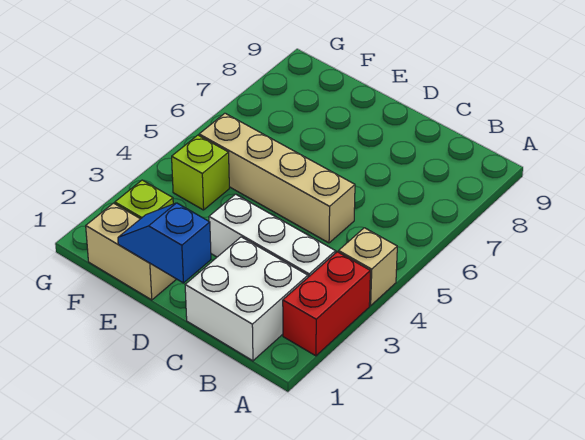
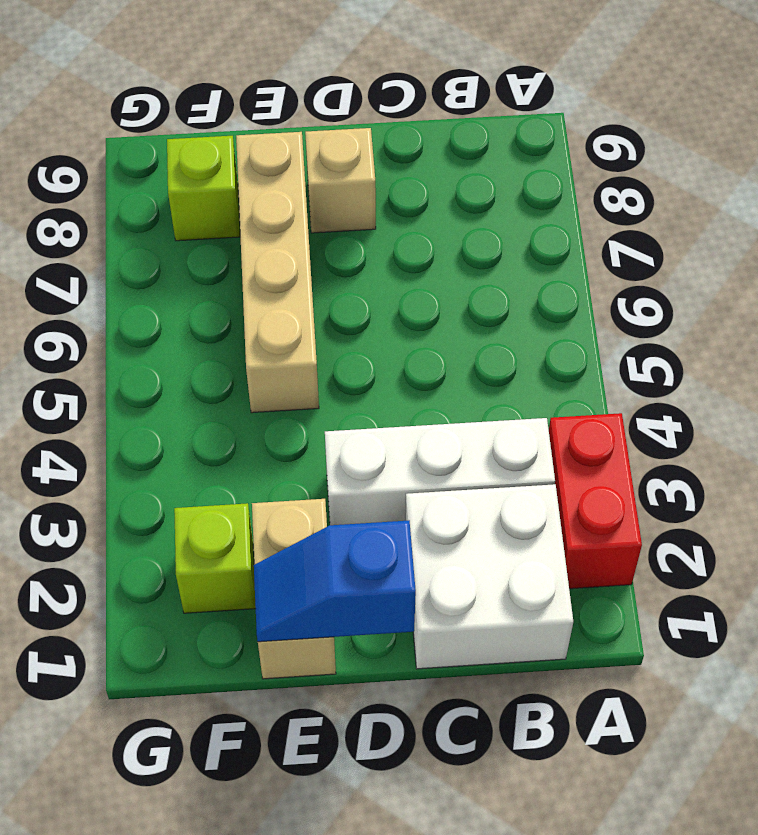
tan brick A4 level 1 -> tan brick D8 level 1
tan brick C5:F5 level 1 -> tan brick E5:E8 level 1
tan brick E1:F1 level 1 -> tan brick E1:E2 level 1
lime brick F4 level 1 -> lime brick F8 level 1

